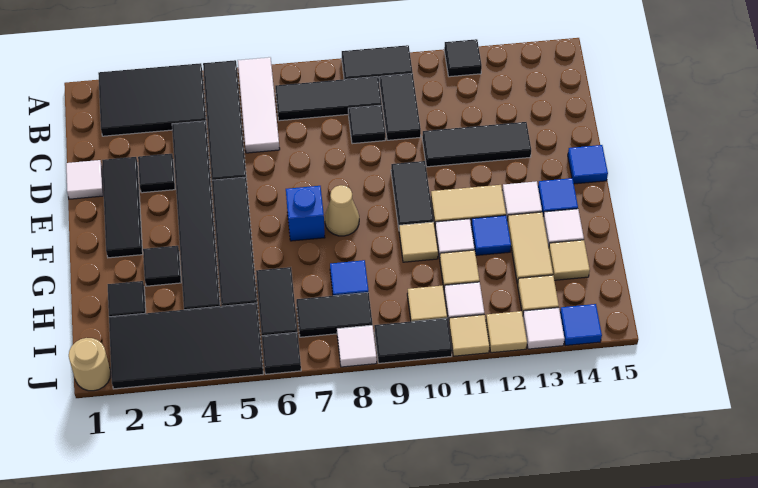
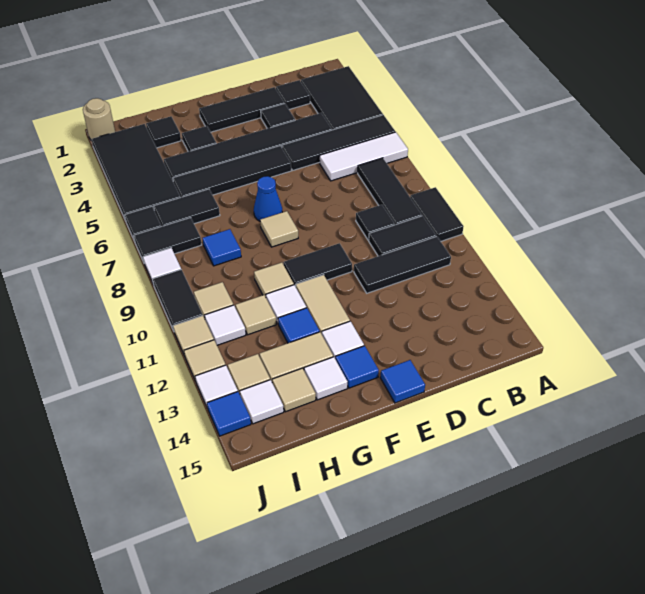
black tile A12 level 1 -> black tile C2 level 1
white tile D1 level 1 -> white tile I14 level 1
black tile D11:D13 level 1 -> black tile B11:D11 level 1
blue brick F7 level 1 -> blue cone F7 level 1
tan cone F8 level 1 -> tan tile F8 level 1
black tile I7:I8 level 1 -> black tile I7:J7 level 1

